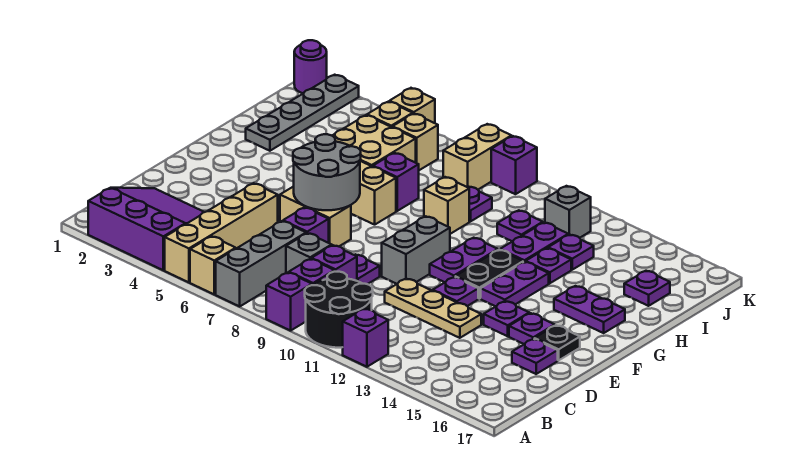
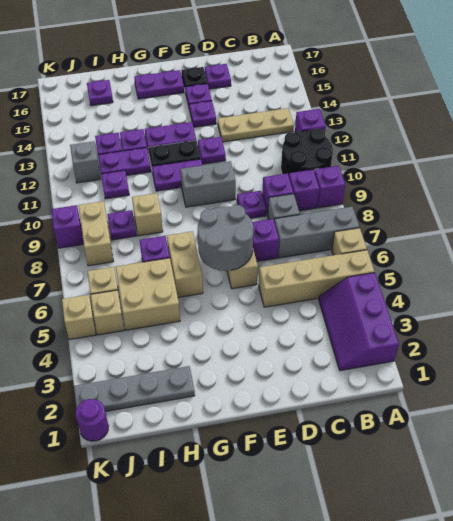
purple slope A2:C4 level 1 top A -> purple slope A2:B4 level 1 top A
tan plate D11:D13 level 1 -> tan plate B13:D13 level 1
purple plate G15:G16 level 1 -> purple plate F16:G16 level 1
tan brick J8:K8 level 1 -> tan brick J8:J9 level 1

